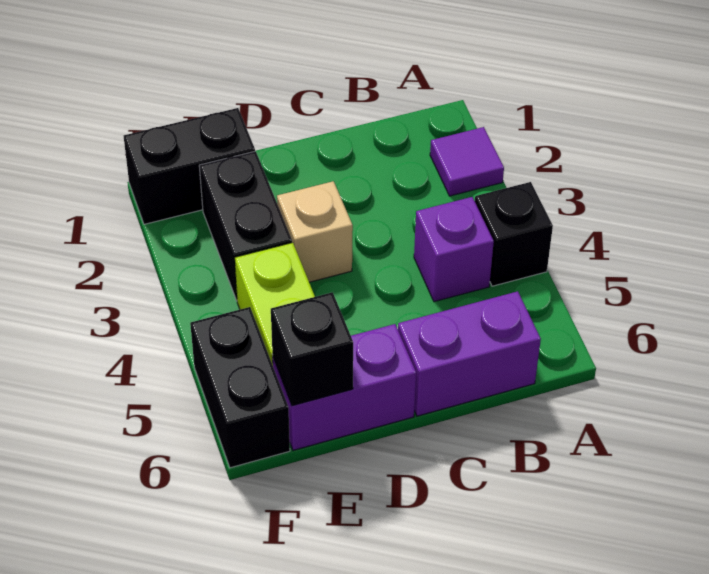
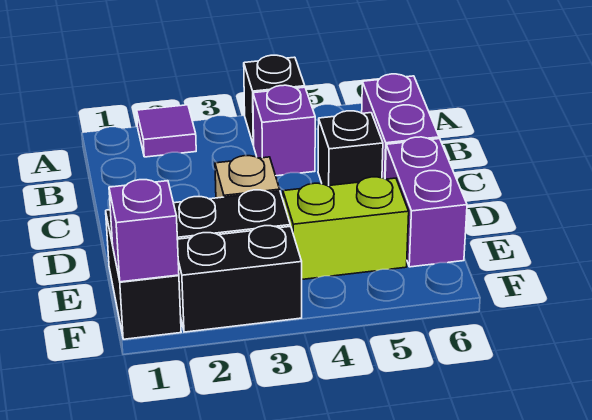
black brick E6 level 2 -> black brick C5 level 1
none -> purple brick F1 level 2
black brick F5:F6 level 1 -> black brick F2:F3 level 1

